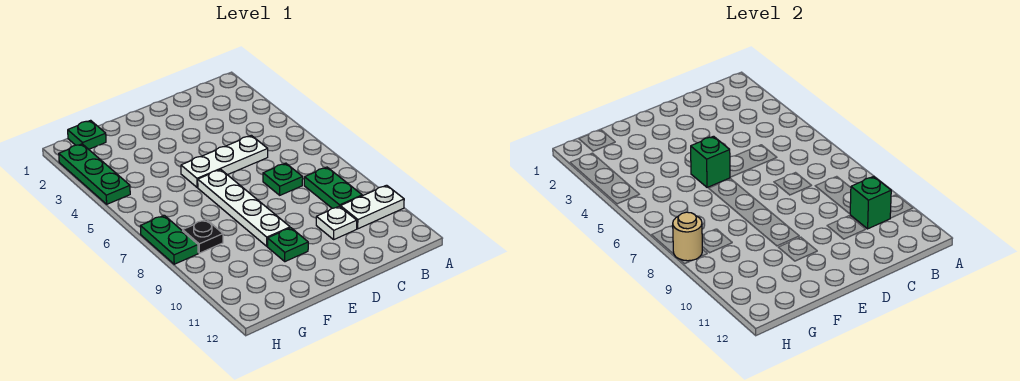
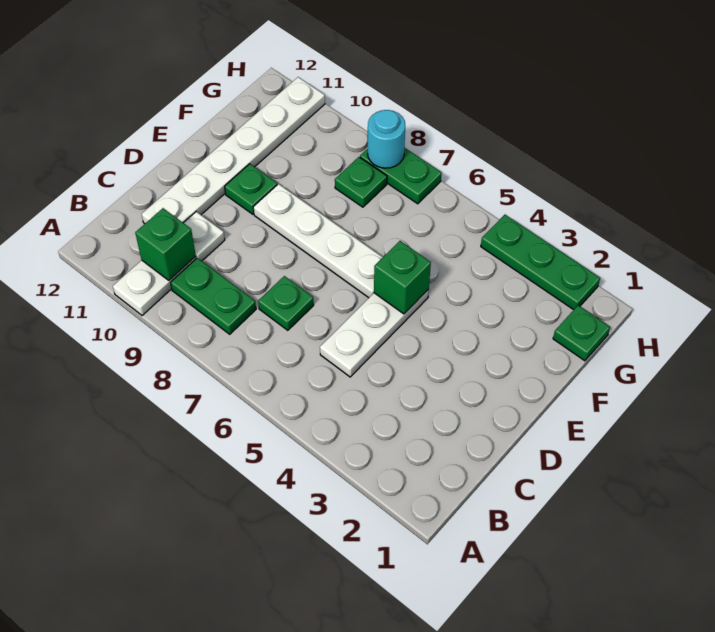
none -> white plate C11:H11 level 1
black plate G8 level 1 -> green plate G8 level 1
tan round brick H8 level 2 -> cyan round brick H8 level 2

